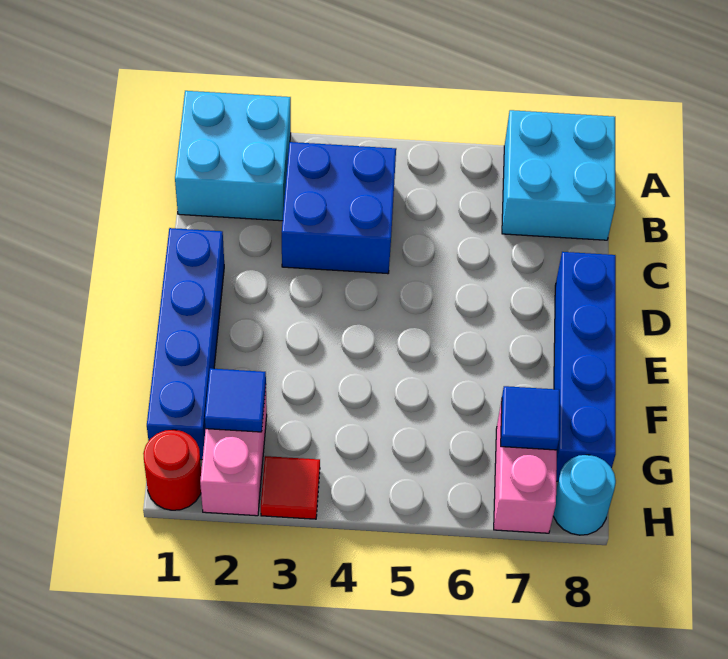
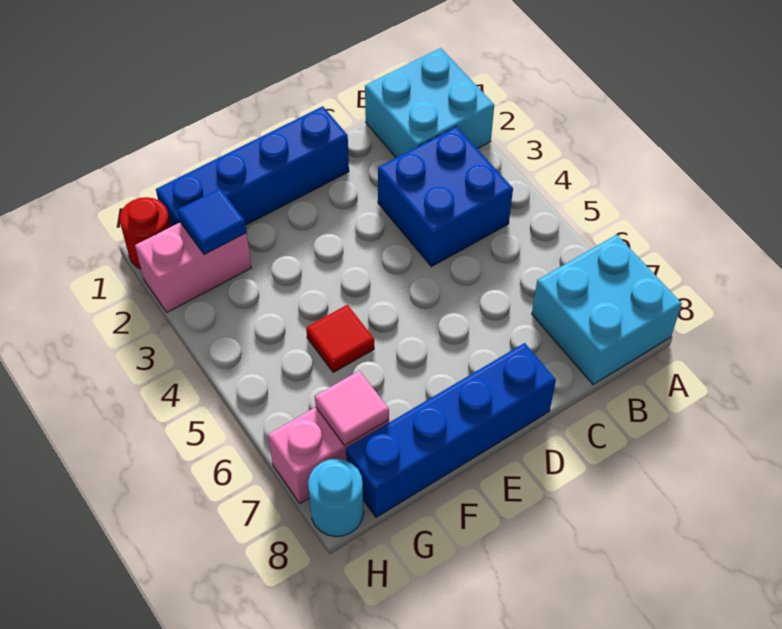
blue tile G7 level 2 -> pink tile G7 level 2
red tile H3 level 1 -> red tile F5 level 1

